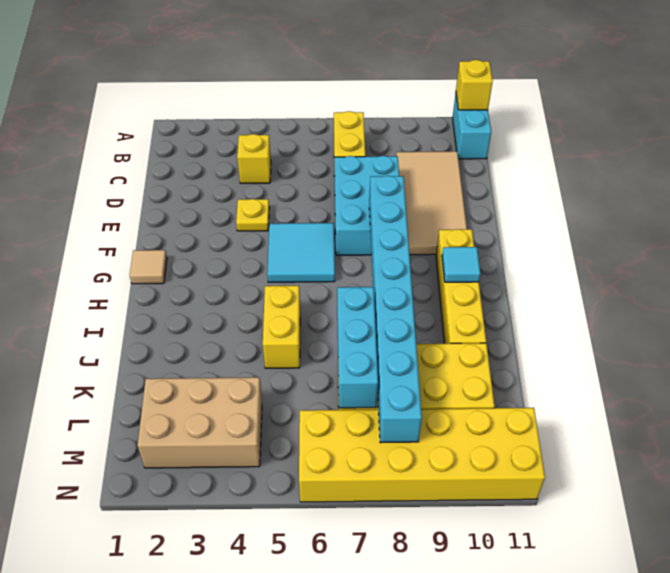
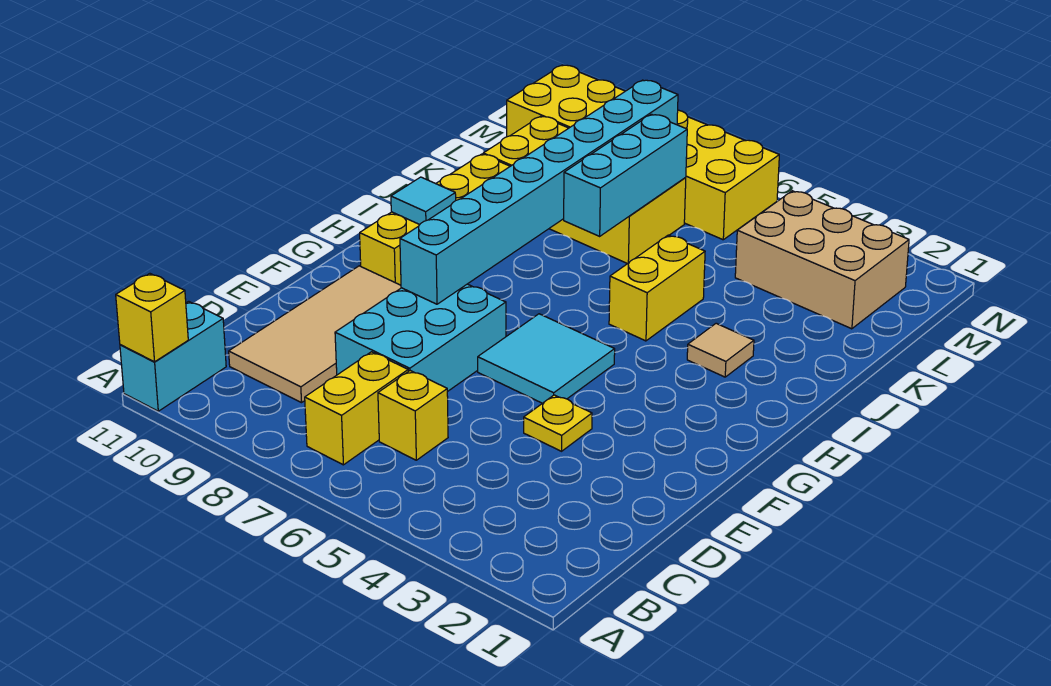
yellow brick C4 level 1 -> yellow brick C6 level 1
tan tile G1 level 1 -> tan tile I3 level 1

